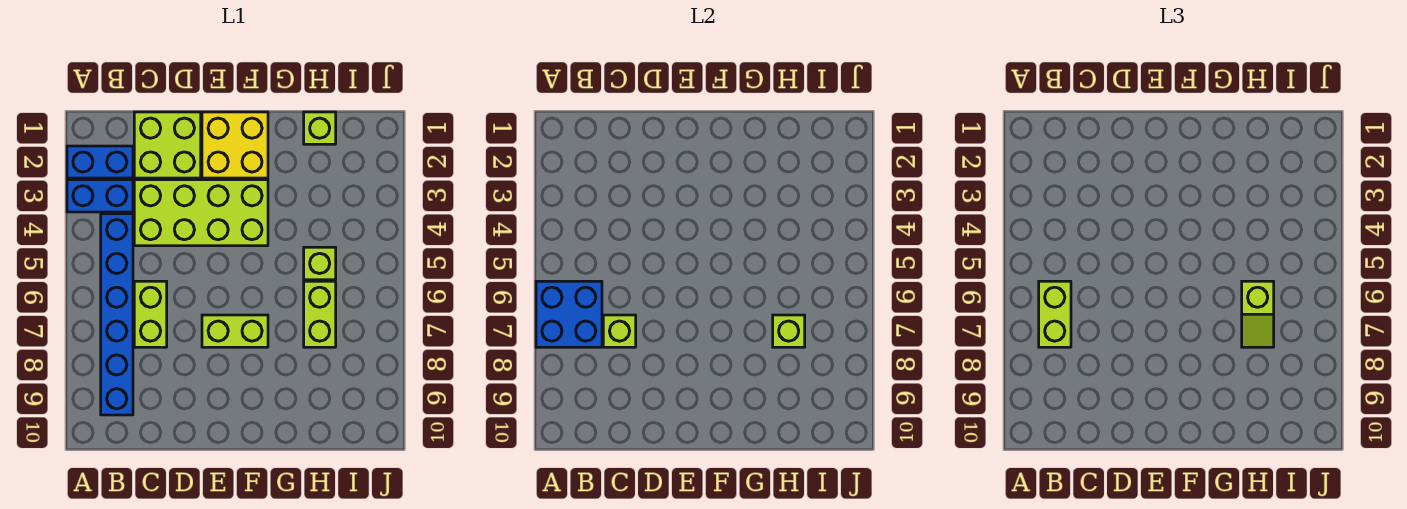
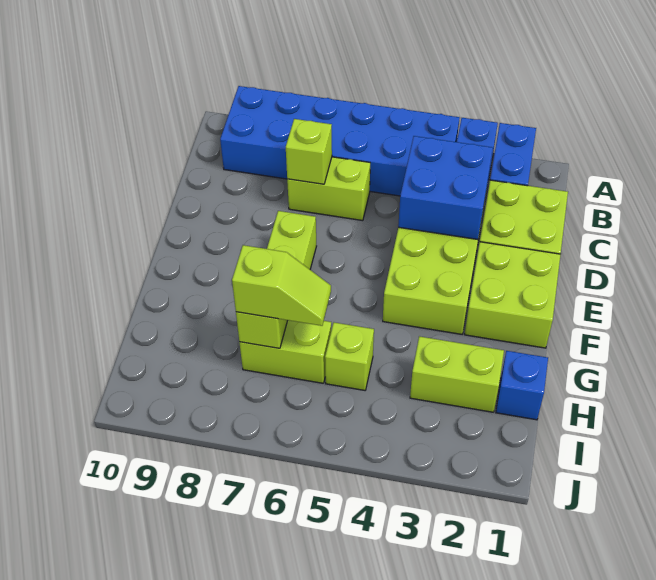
blue brick A6:B7 level 2 -> blue brick C3:D4 level 2
blue brick B4:B9 level 1 -> blue brick A4:B9 level 1
lime brick B6:B7 level 3 -> lime brick H2:H3 level 1
yellow brick E1:F2 level 1 -> lime brick E1:F2 level 1
lime brick H1 level 1 -> blue brick H1 level 1
lime slope H6:H7 level 3 top 6 -> lime slope H6:H7 level 3 top 7

